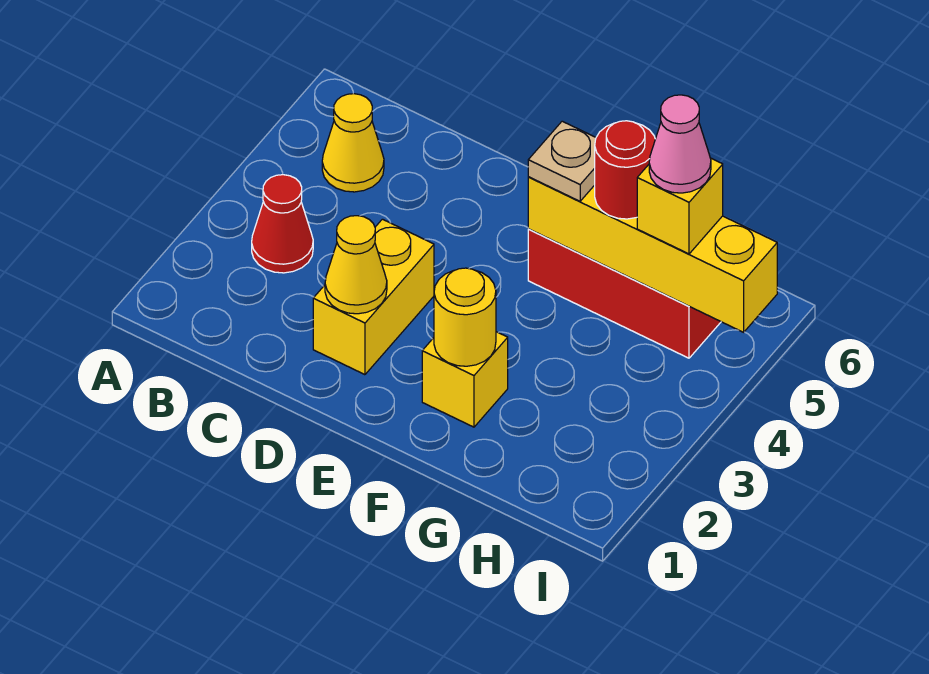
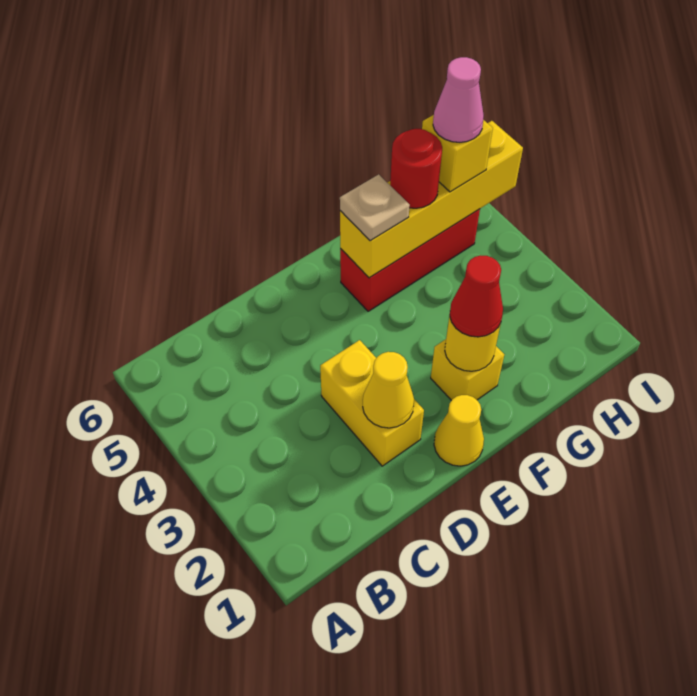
red cone B3 level 1 -> red cone F2 level 3
yellow cone B5 level 1 -> yellow cone E1 level 1

